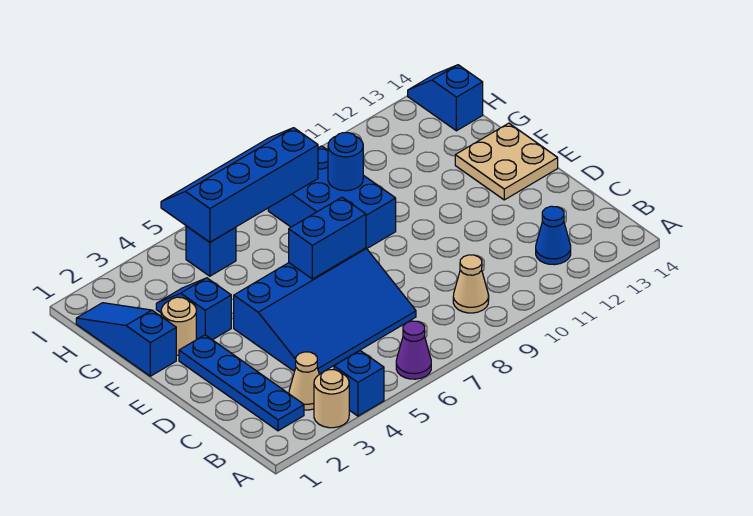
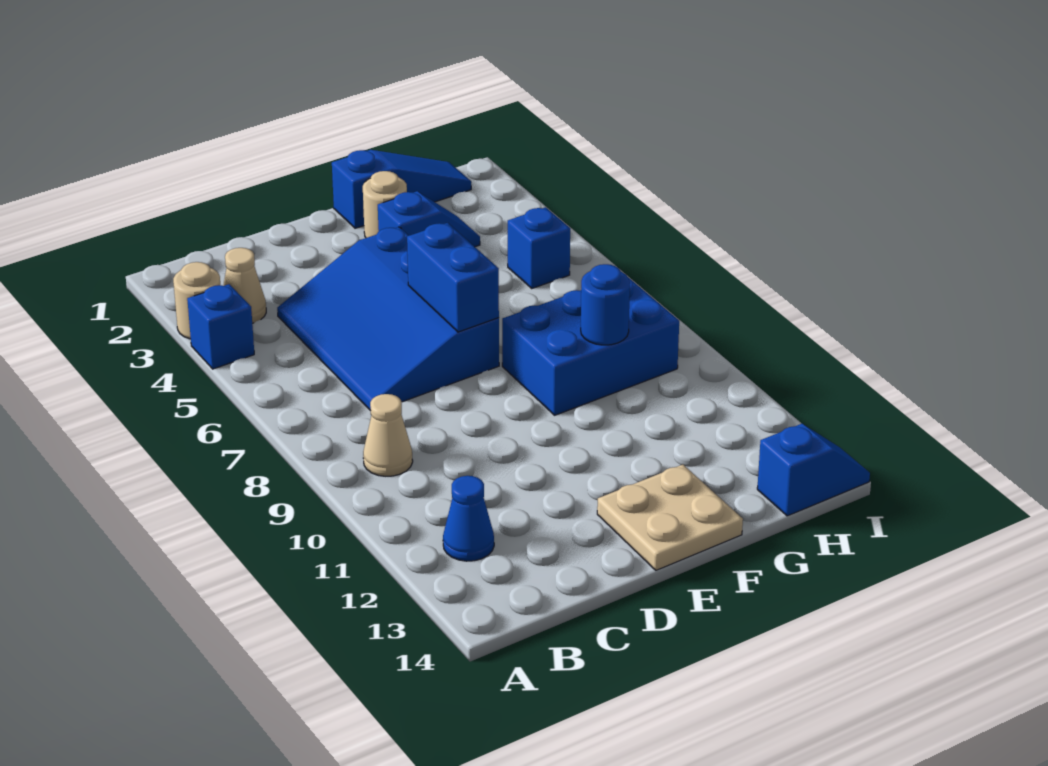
purple cone A6 level 1 -> none
blue plate B2:E2 level 1 -> none
blue slope H5:I8 level 2 top H -> none

